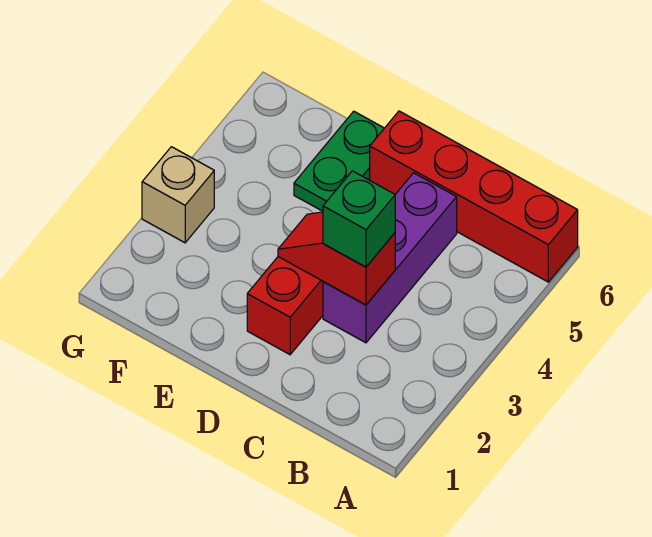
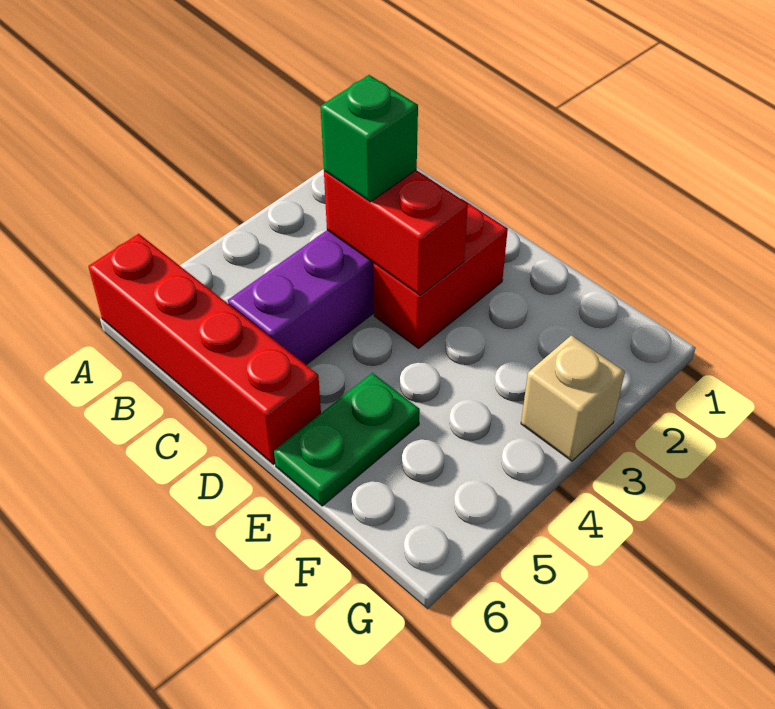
red slope C3:D3 level 2 top C -> red brick C3:D3 level 2

